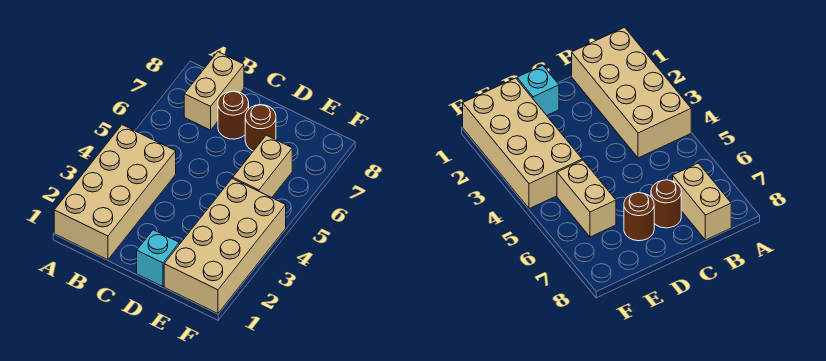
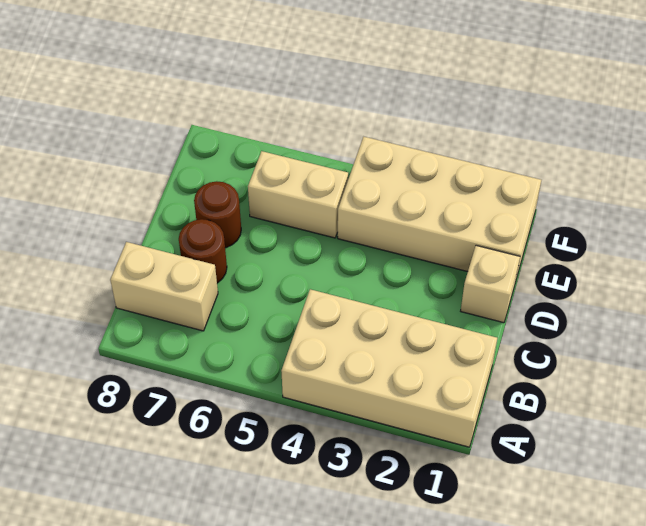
cyan brick D1 level 1 -> tan brick D1 level 1

